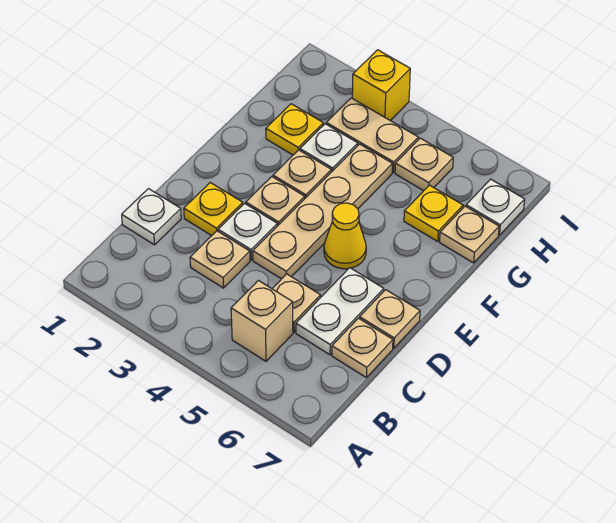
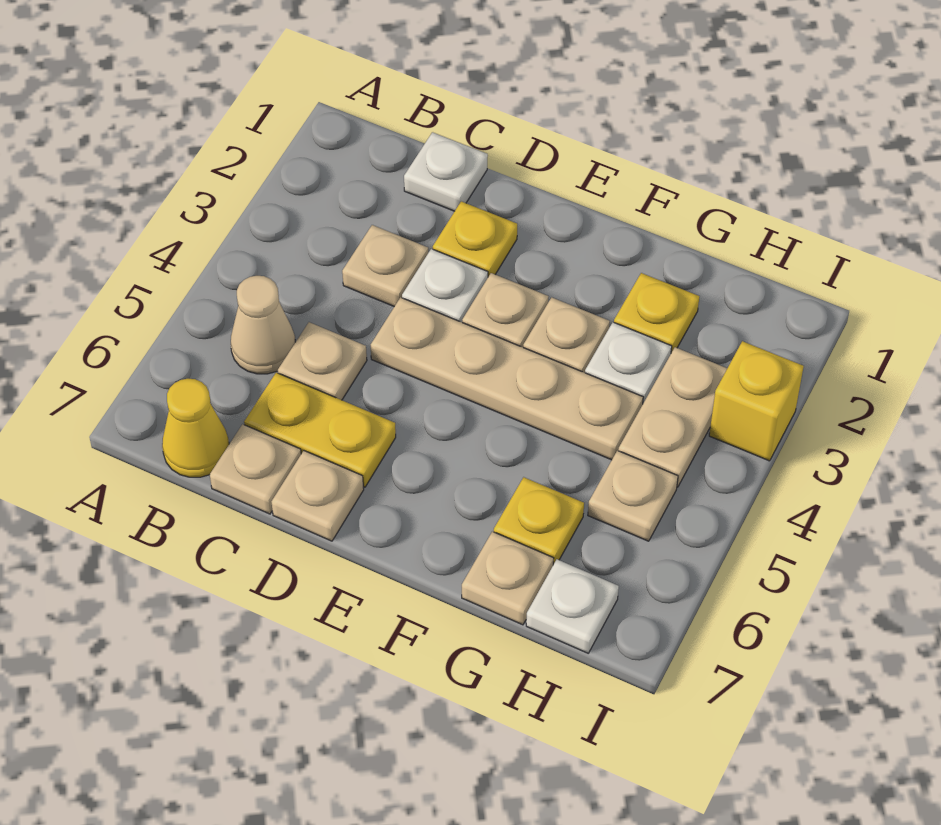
tan brick B5 level 1 -> tan cone B5 level 1
white plate C6:D6 level 1 -> yellow plate C6:D6 level 1
yellow cone E5 level 1 -> yellow cone B7 level 1

